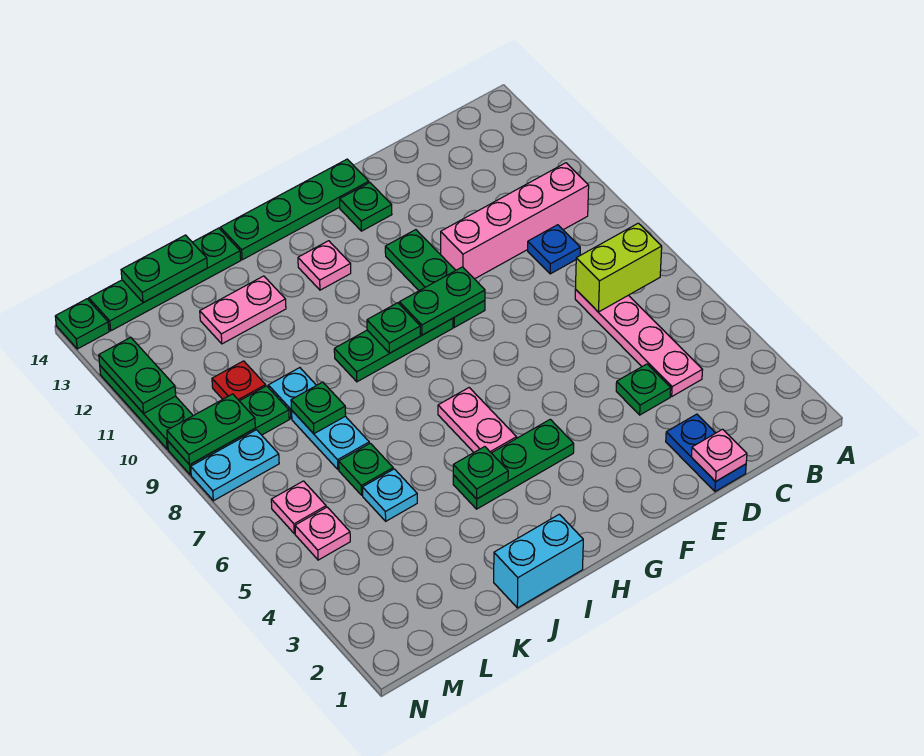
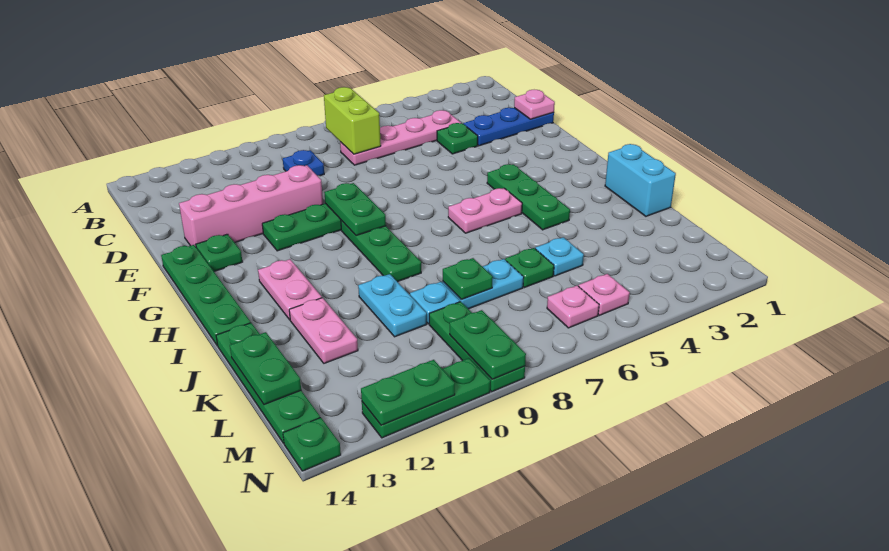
pink brick B10:E10 level 1 -> pink brick E10:E13 level 1
blue plate D1:D2 level 1 -> blue plate D1:D3 level 1
green plate H9 level 2 -> none
pink plate H12 level 1 -> pink plate H12:I12 level 1
green plate I4 level 2 -> none
red plate L10 level 1 -> none
cyan plate M8:N8 level 1 -> cyan plate J10:K10 level 1

